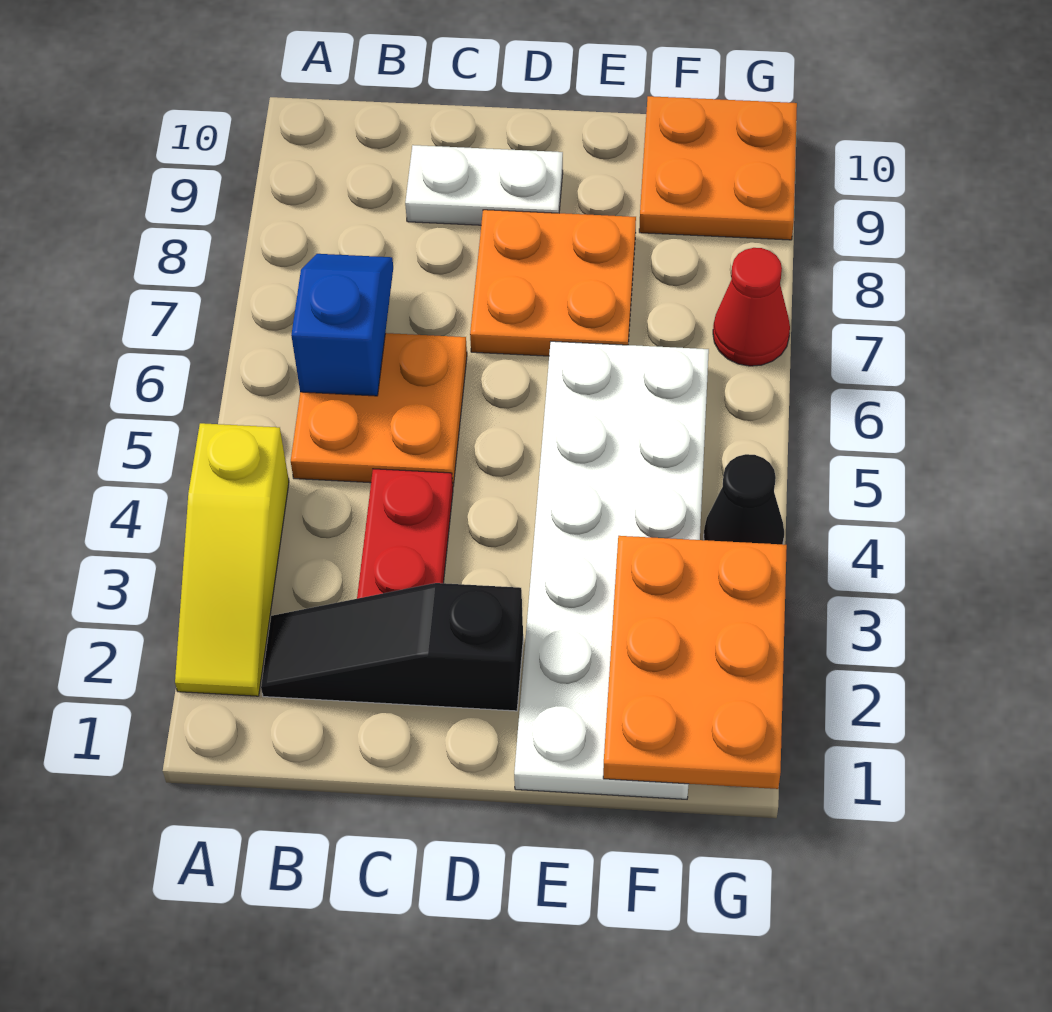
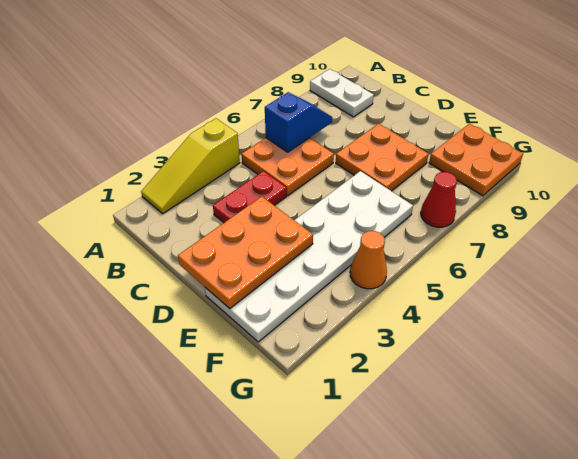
black slope B2:D2 level 1 top D -> none
white plate C9:D9 level 1 -> white plate A9:B9 level 1
orange plate F1:G3 level 2 -> orange plate D1:E3 level 2
black cone G4 level 1 -> orange cone G4 level 1

